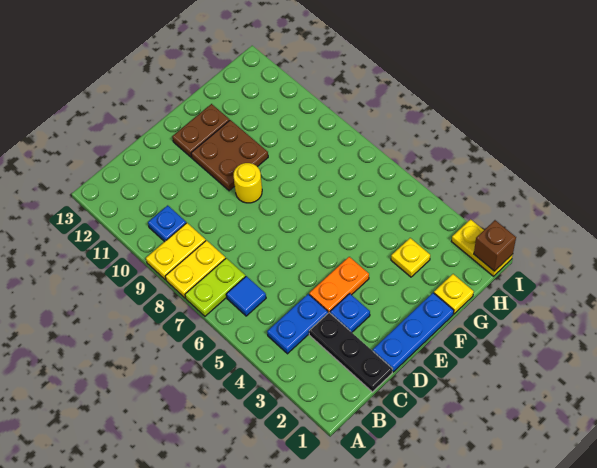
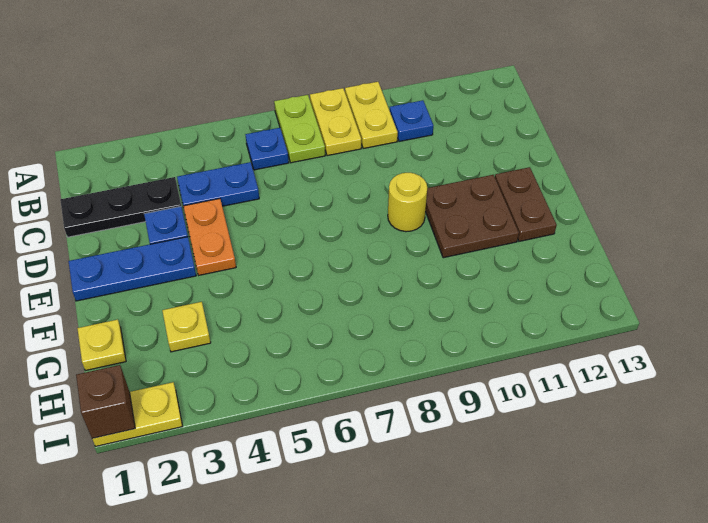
blue plate B4:C4 level 1 -> blue plate C4:C5 level 1
blue tile B6 level 1 -> blue plate B6 level 1
blue plate D1:F1 level 1 -> blue plate E1:E3 level 1

